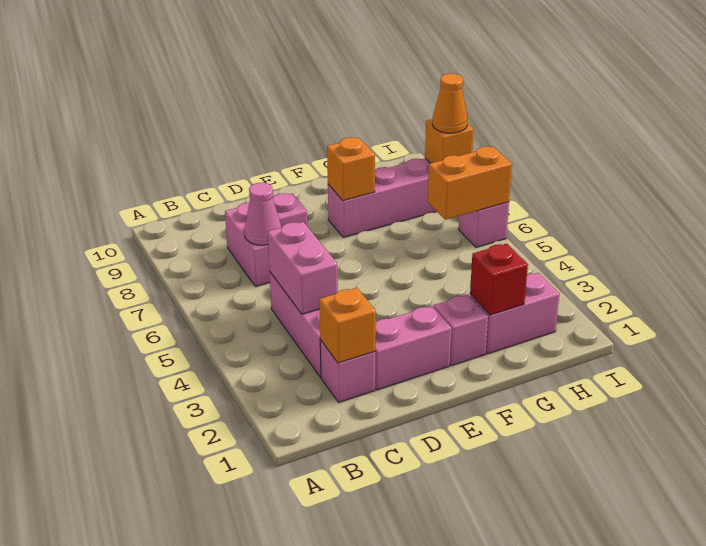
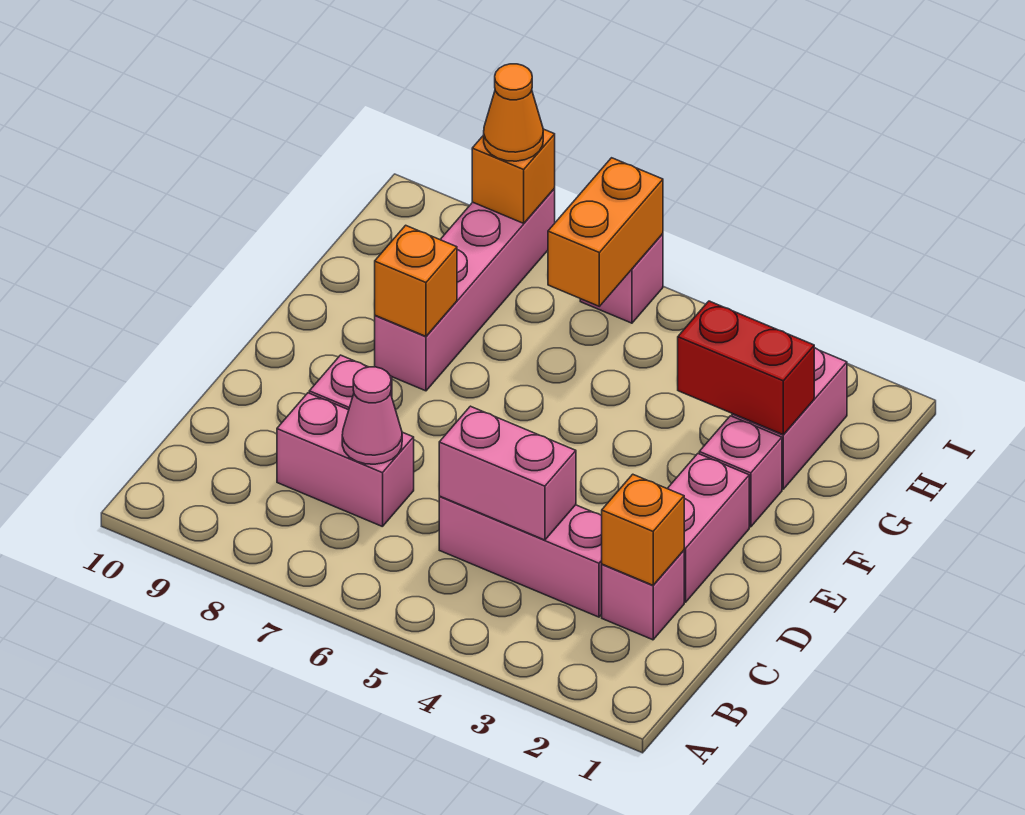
red brick G2 level 2 -> red brick G2:G3 level 2

